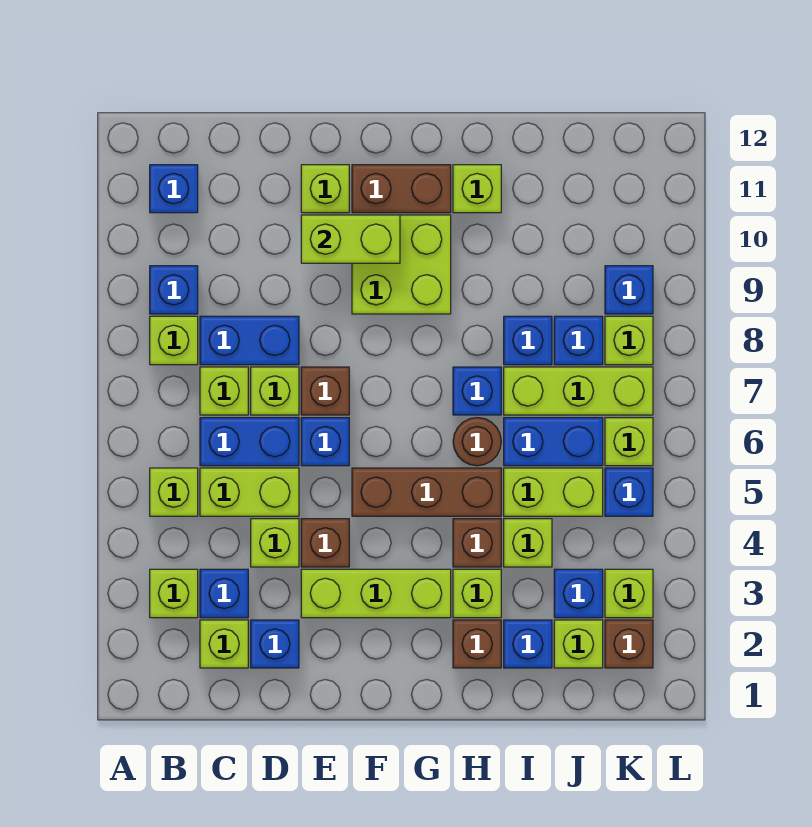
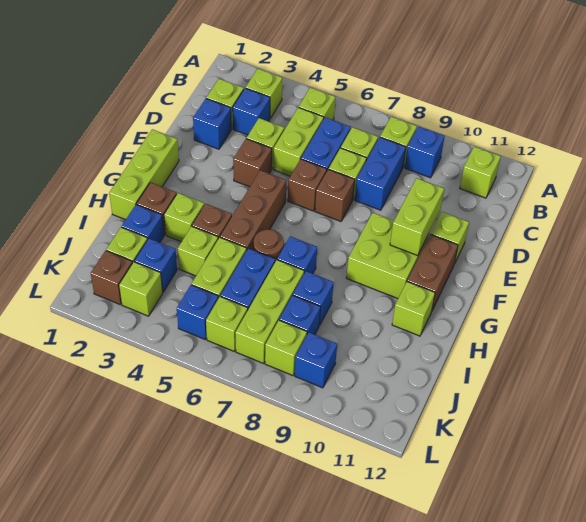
blue brick B11 level 1 -> lime brick B11 level 1
lime brick E3:G3 level 1 -> lime brick F1:H1 level 1
blue brick E6 level 1 -> brown brick E6 level 1

